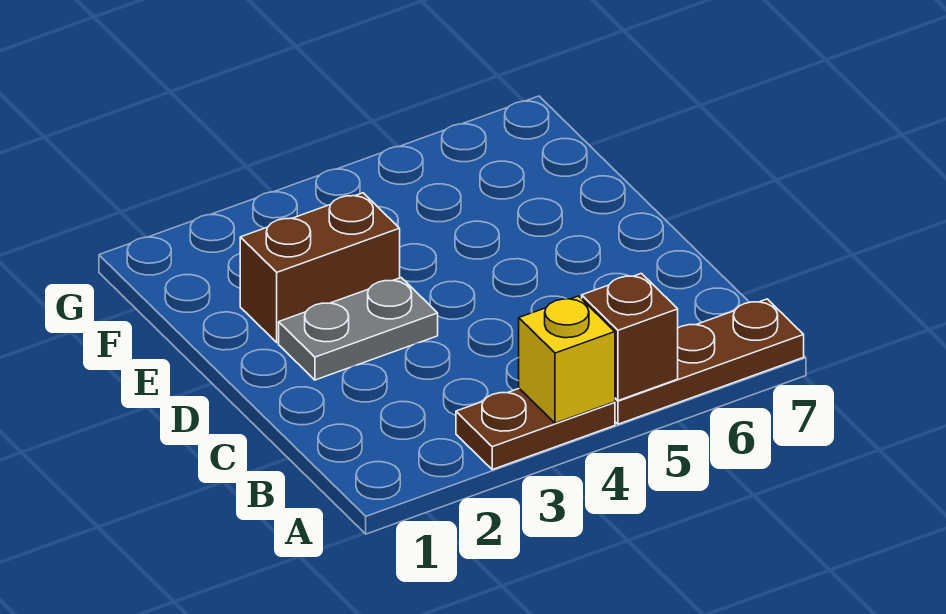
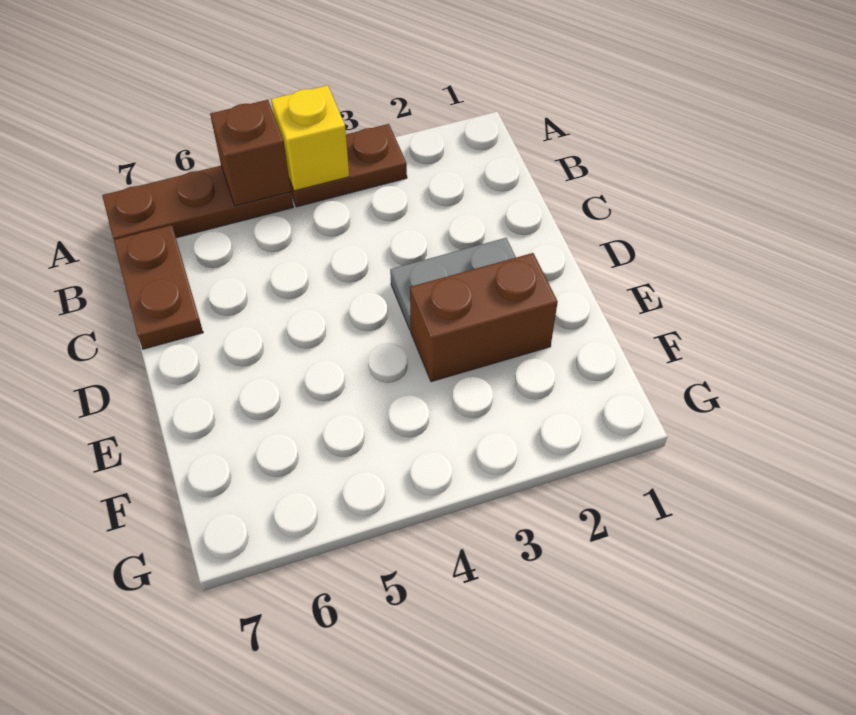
none -> brown plate B7:C7 level 1

